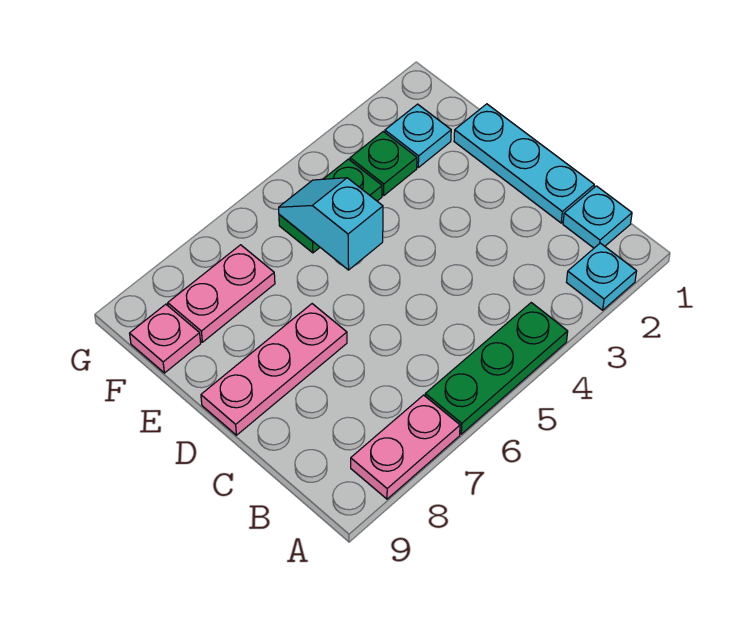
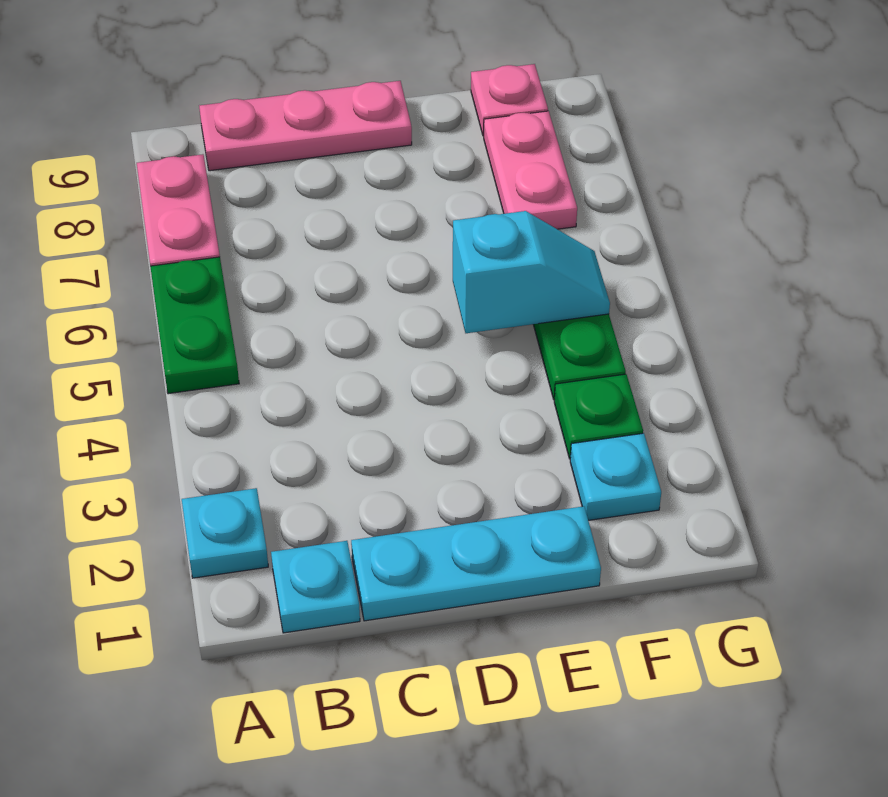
green plate A4:A6 level 1 -> green plate A5:A6 level 1
pink plate D7:D9 level 1 -> pink plate B9:D9 level 1

